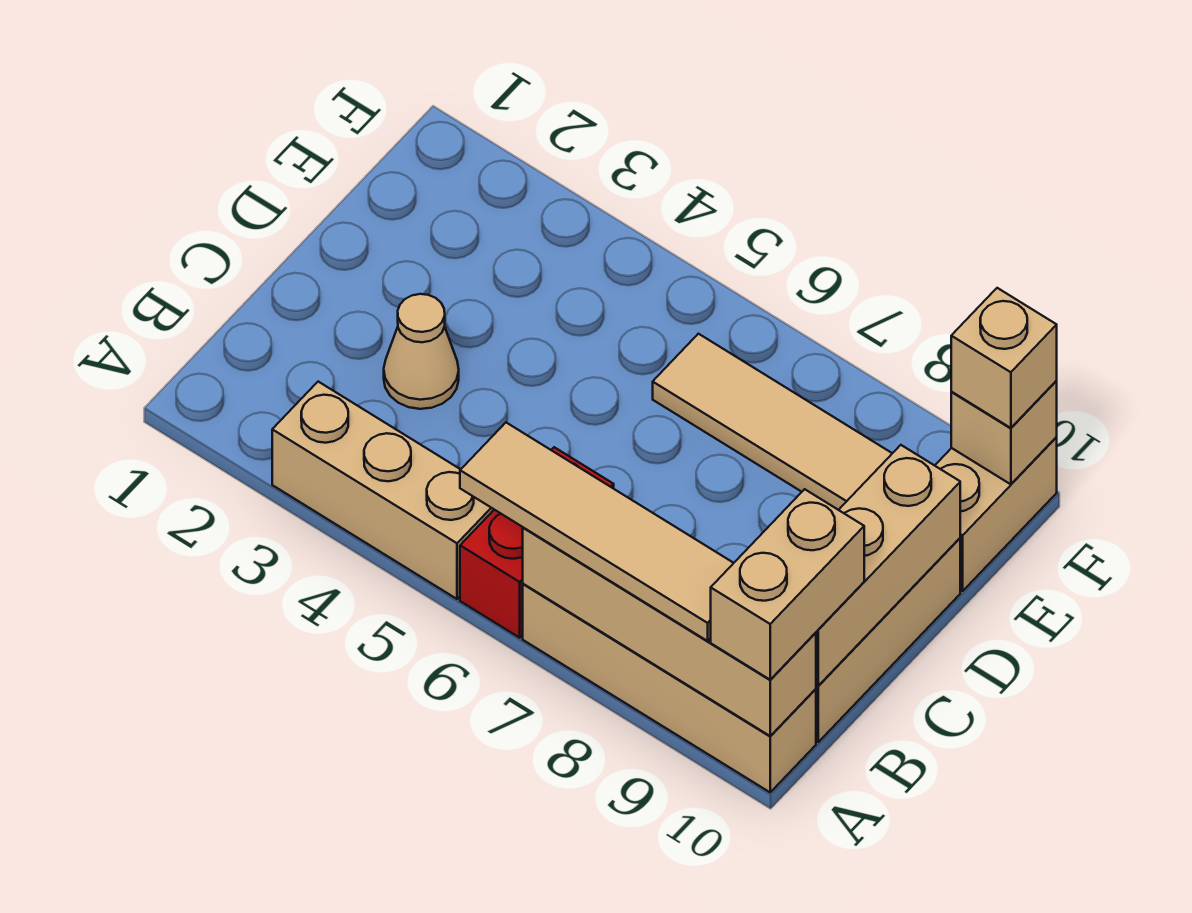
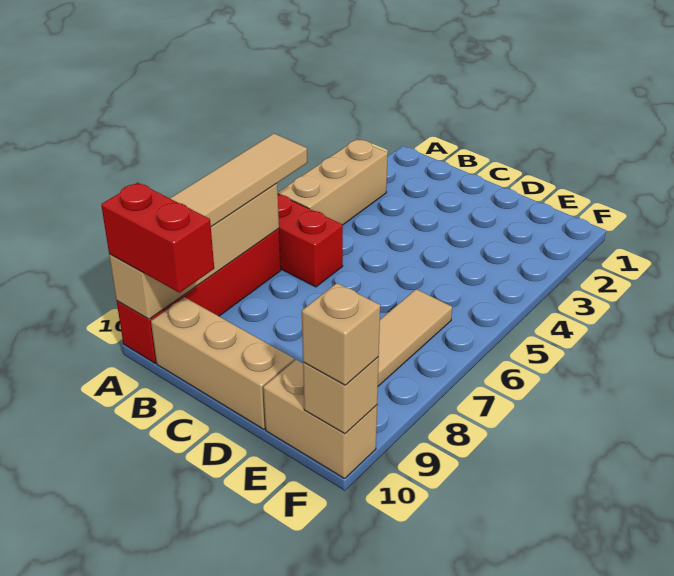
tan brick A7:A10 level 1 -> red brick A7:A10 level 1
tan brick A10:B10 level 3 -> red brick A10:B10 level 3
tan brick B10:D10 level 2 -> none
tan cone C3 level 1 -> none

